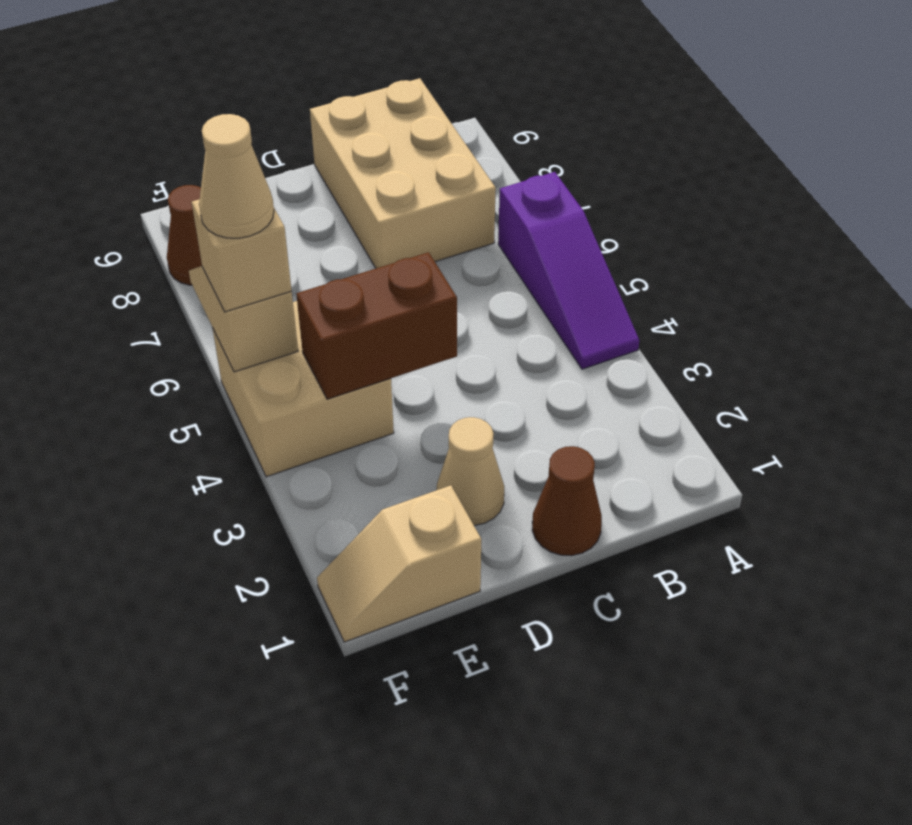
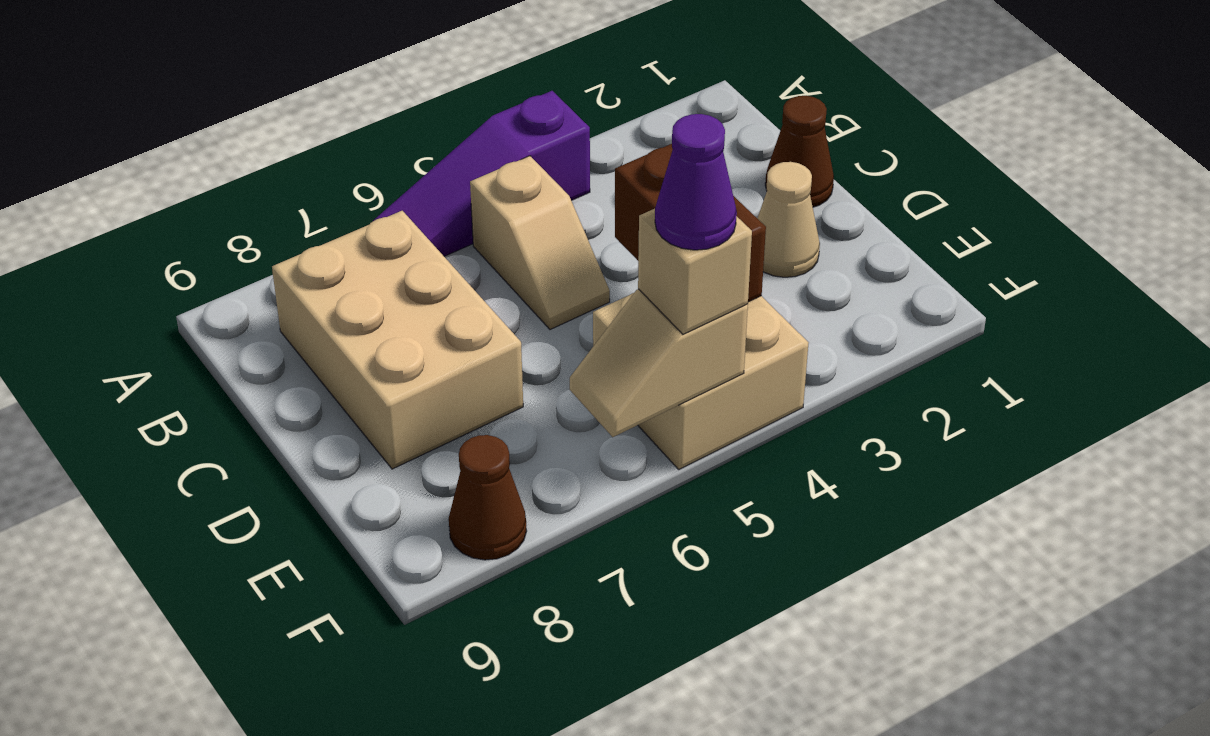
purple slope A4:A6 level 1 top 6 -> purple slope A4:A6 level 1 top 4
tan brick B7:C9 level 1 -> tan brick B7:D8 level 1
tan slope E1:F1 level 1 top E -> tan slope B5:C5 level 1 top B
tan cone F5 level 4 -> purple cone F5 level 4

